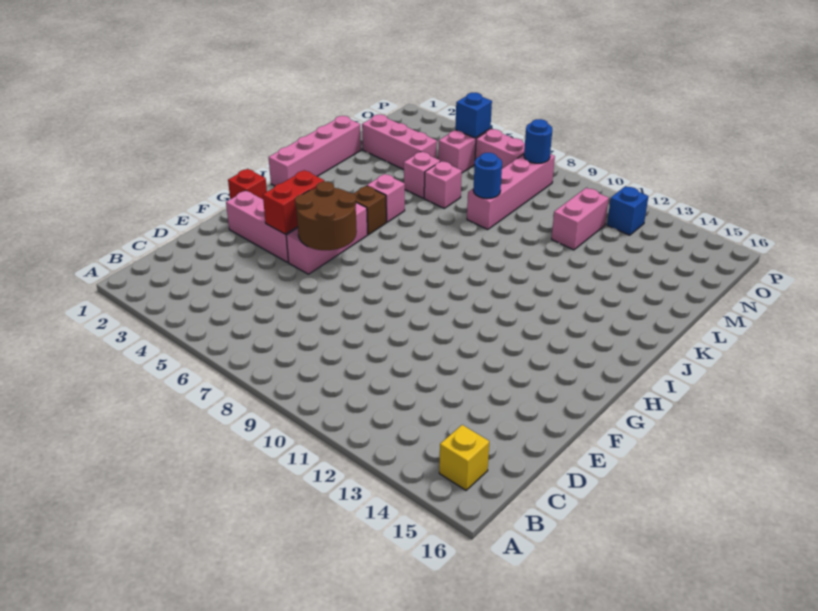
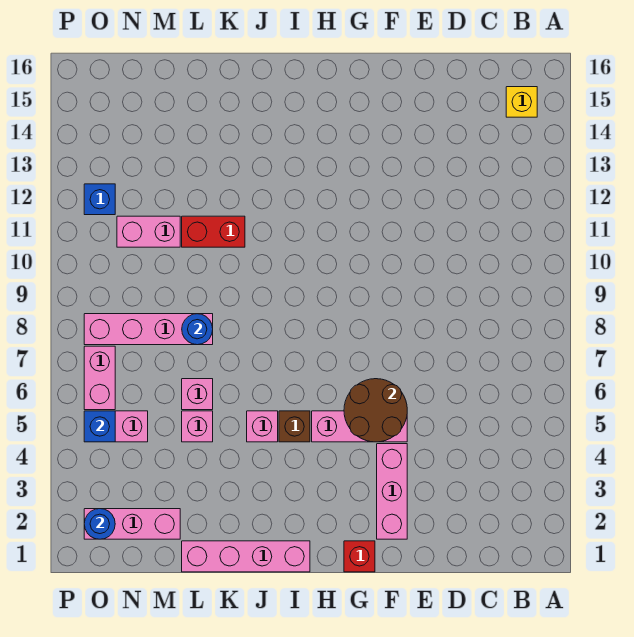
red brick F4:G4 level 2 -> red brick K11:L11 level 1
pink brick M2:M4 level 1 -> pink brick M2:O2 level 1
blue round brick O8 level 2 -> blue round brick O2 level 2

